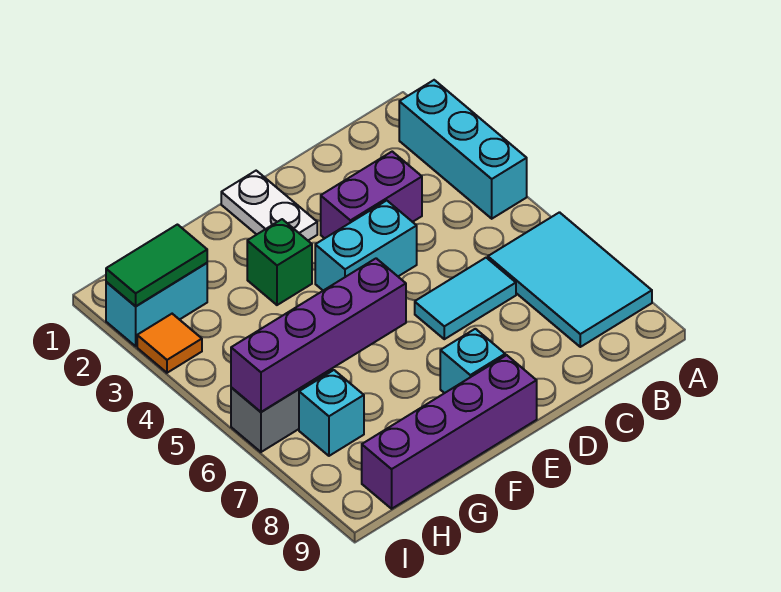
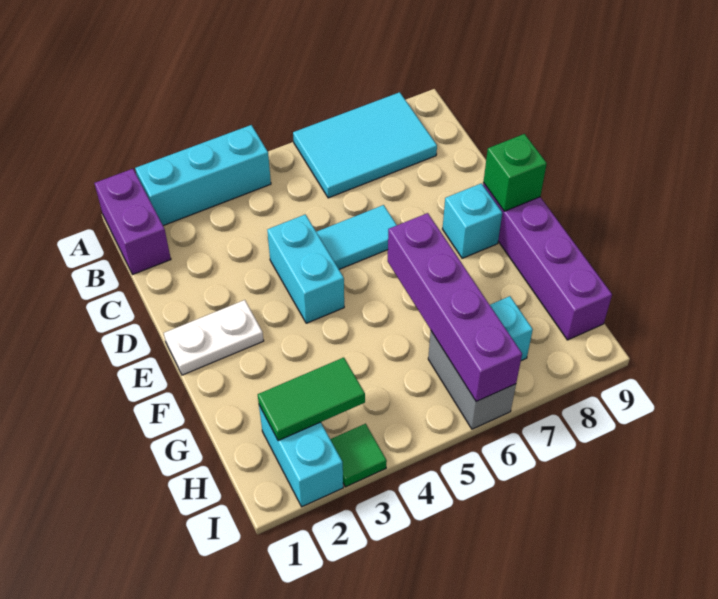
purple brick C3:D3 level 1 -> purple brick A1:B1 level 1
cyan tile C6:D6 level 1 -> cyan tile D5:D6 level 1
green brick F3 level 1 -> green brick E9 level 2
green tile H2:I2 level 2 -> green tile H2:H3 level 2
orange tile I3 level 1 -> green tile I3 level 1

